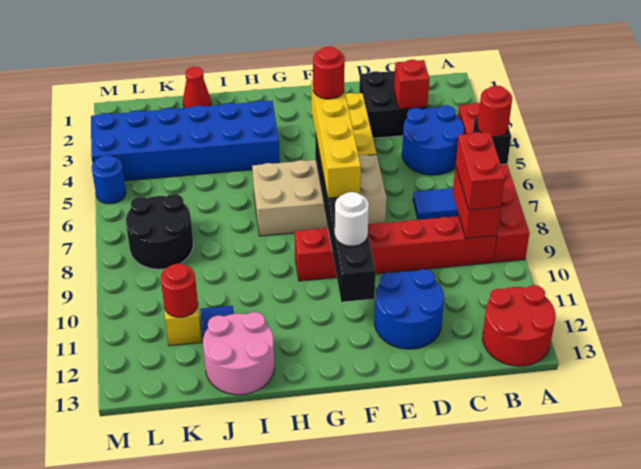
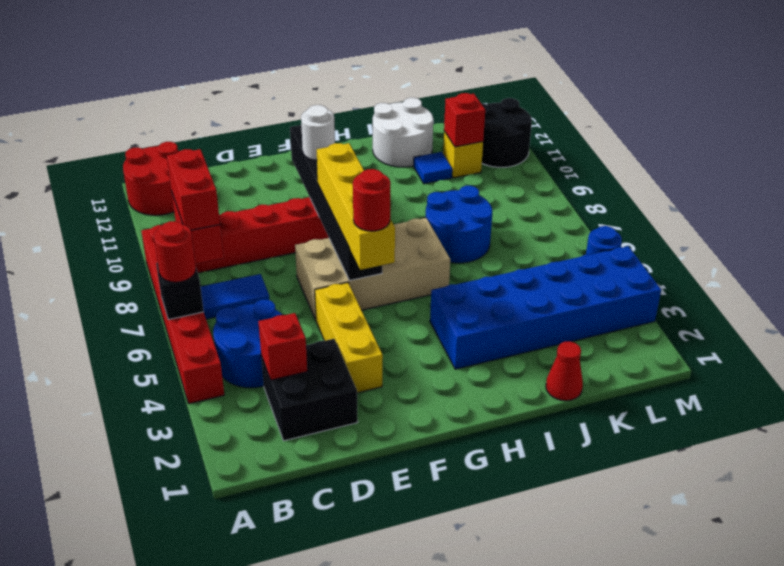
blue round brick D11:E12 level 1 -> blue round brick I7:J8 level 1
pink round brick I12:J13 level 1 -> white round brick I12:J13 level 1
black round brick K7:L8 level 1 -> black round brick L11:M12 level 1
red round brick K11 level 2 -> red brick K11 level 2

